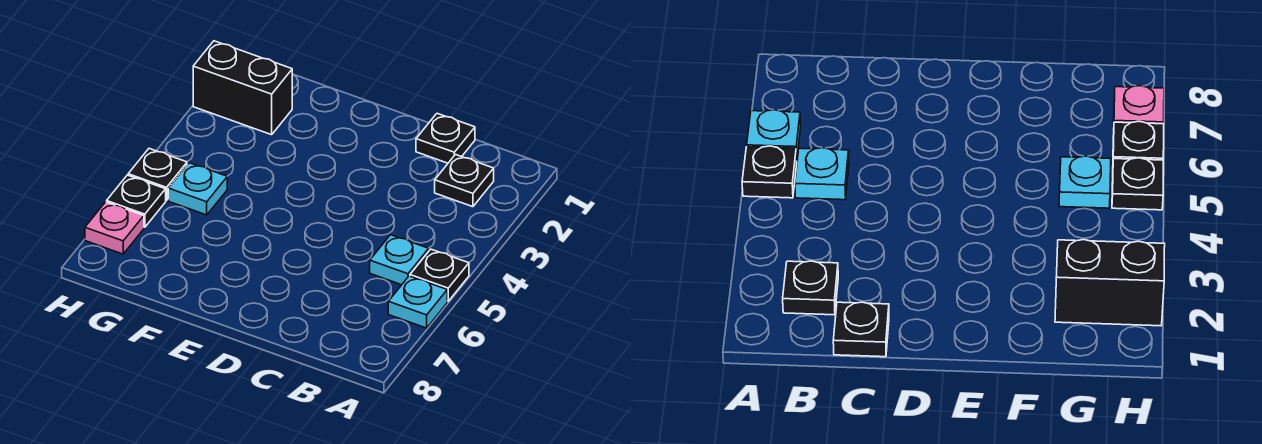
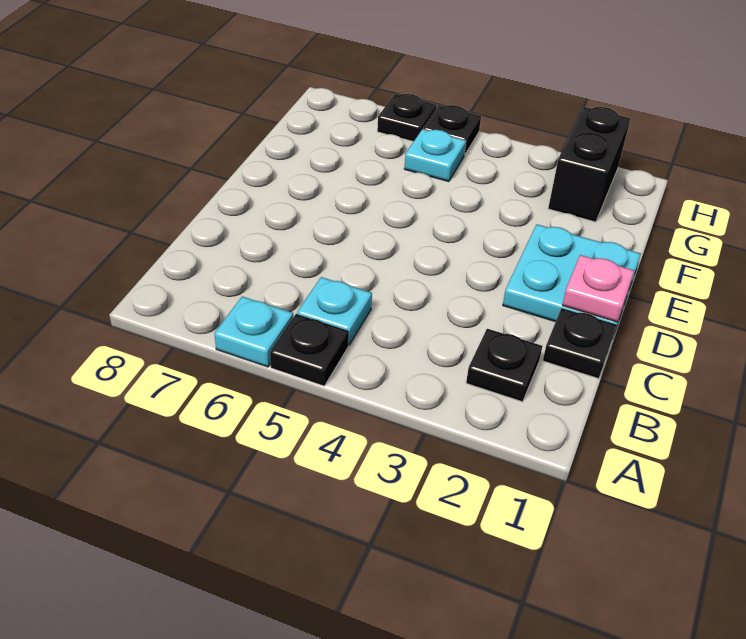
none -> cyan plate D1:E2 level 1
pink plate H7 level 1 -> pink plate D1 level 2

